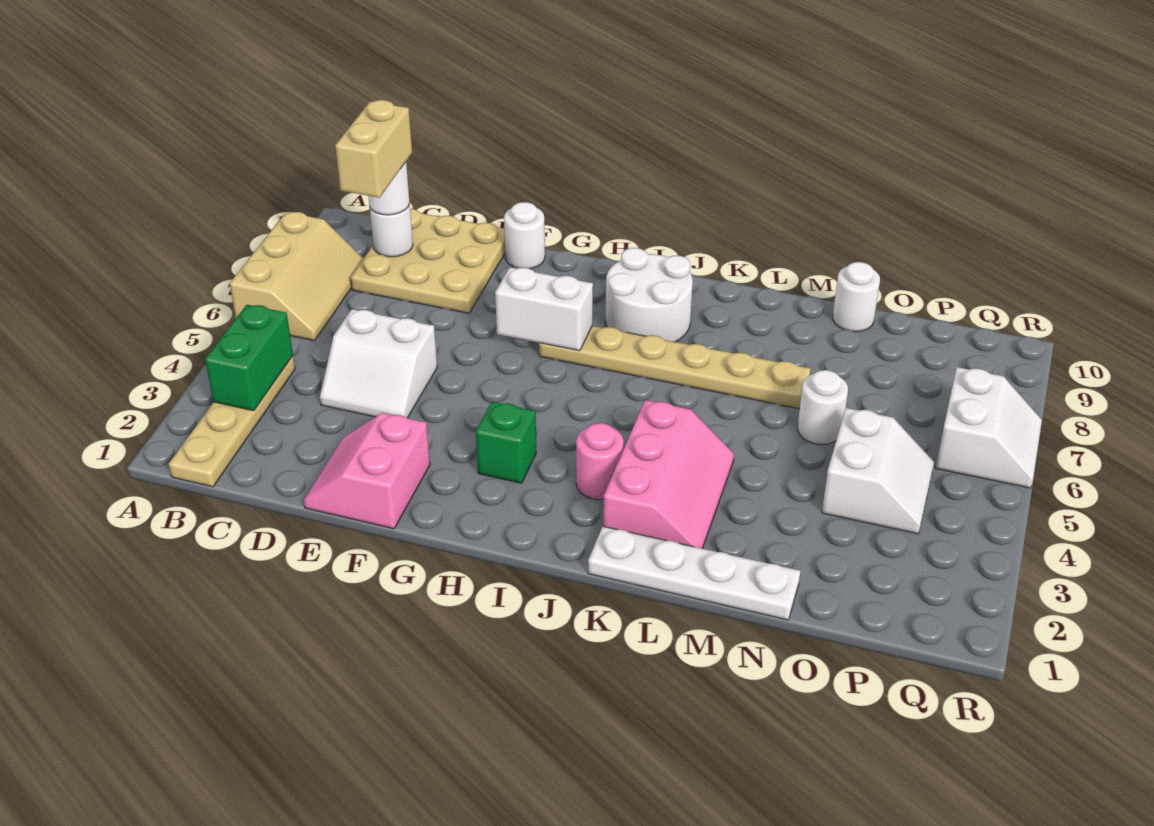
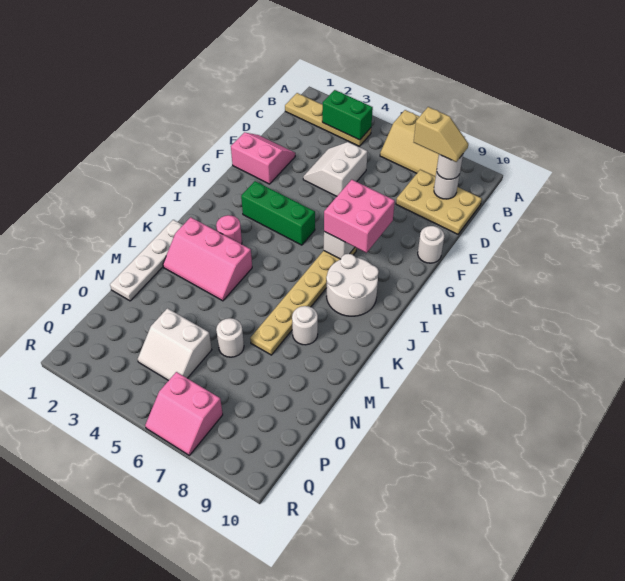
tan plate C8:E10 level 1 -> tan plate C8:D10 level 1
tan brick C8:C9 level 4 -> tan slope C8:C9 level 4 top 8
none -> pink brick G7:H8 level 3
green brick H3 level 1 -> green brick H3:H5 level 1
white round brick N10 level 1 -> white round brick L8 level 1
white slope Q6:R7 level 1 top Q -> pink slope Q6:R7 level 1 top Q

